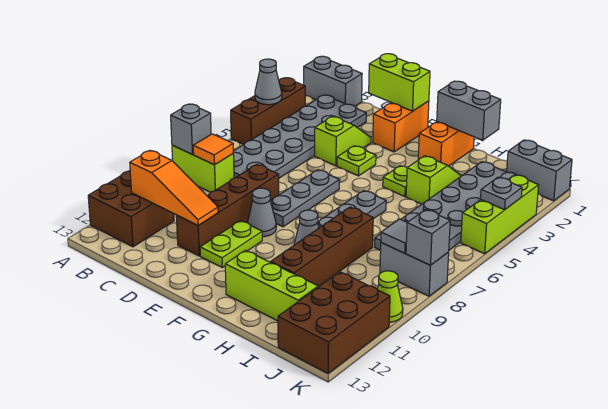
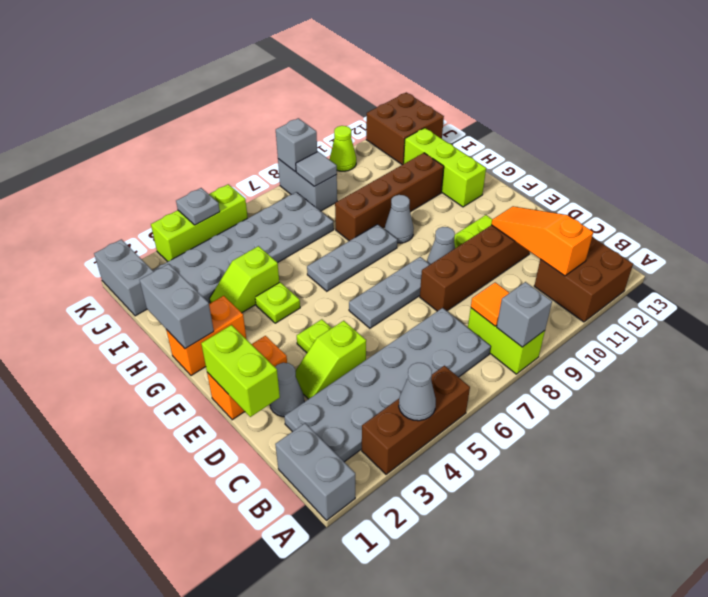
none -> grey cone D2 level 1
brown brick J11:K13 level 1 -> brown brick J12:K13 level 1

